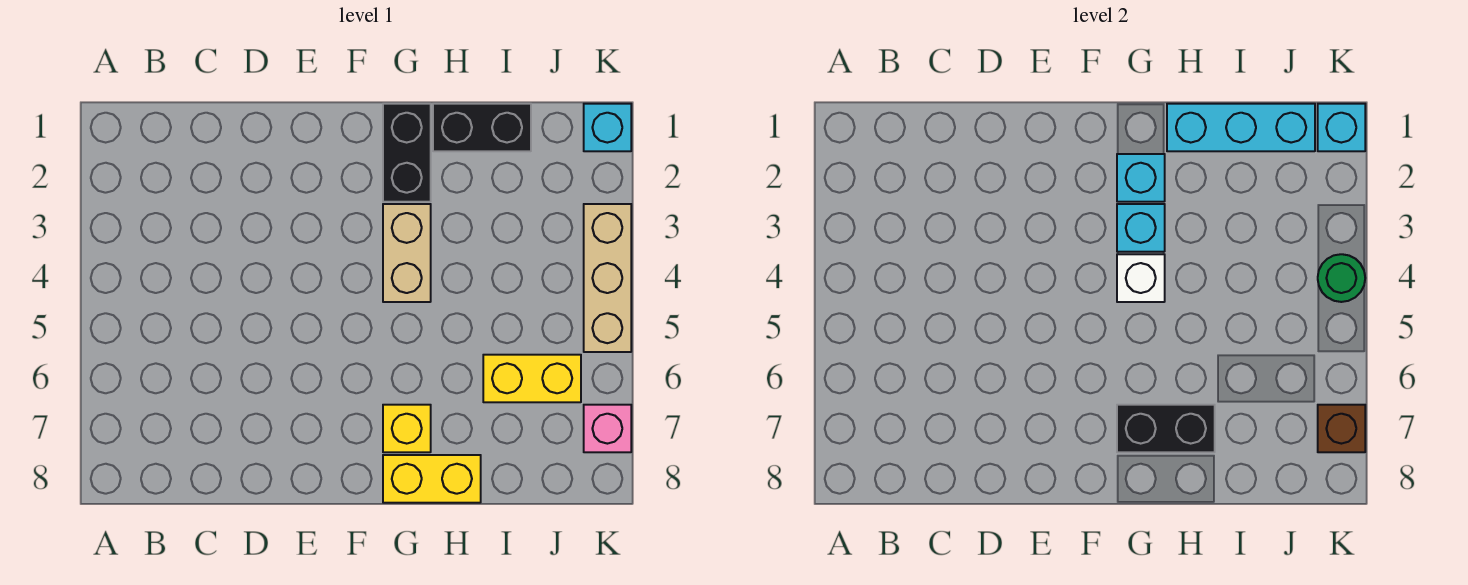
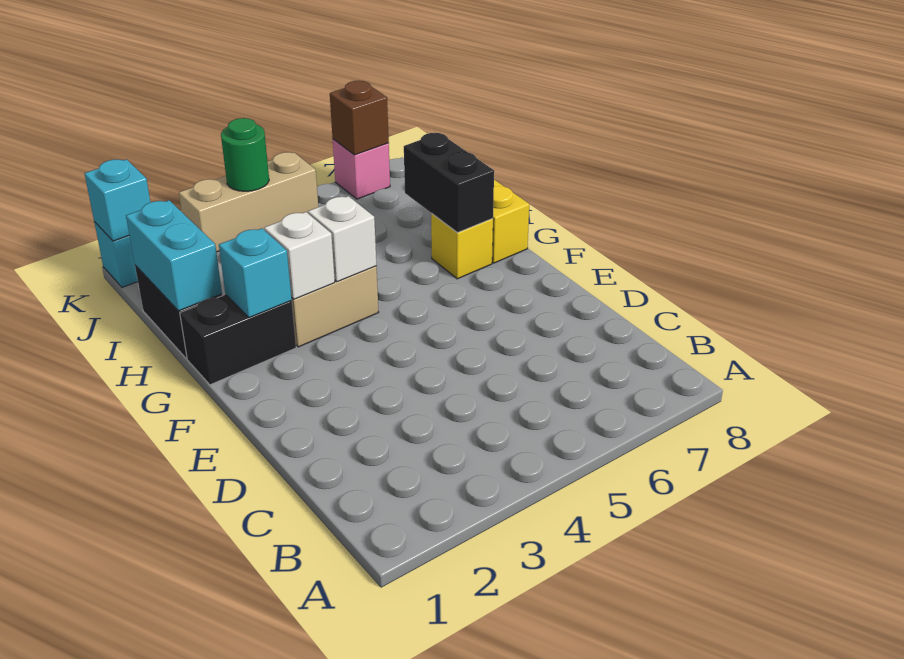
cyan brick G3 level 2 -> white brick G3 level 2
cyan brick H1:J1 level 2 -> cyan brick H1:I1 level 2
yellow brick I6:J6 level 1 -> none

